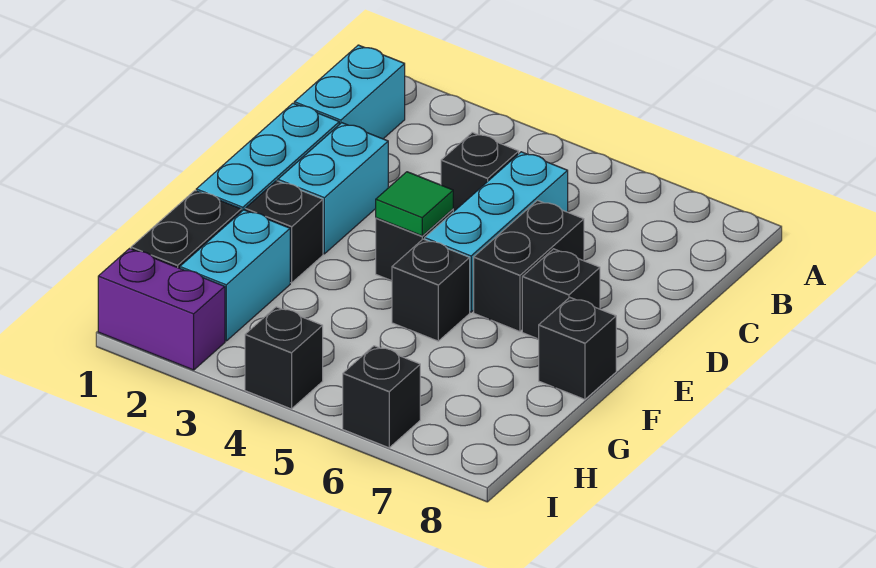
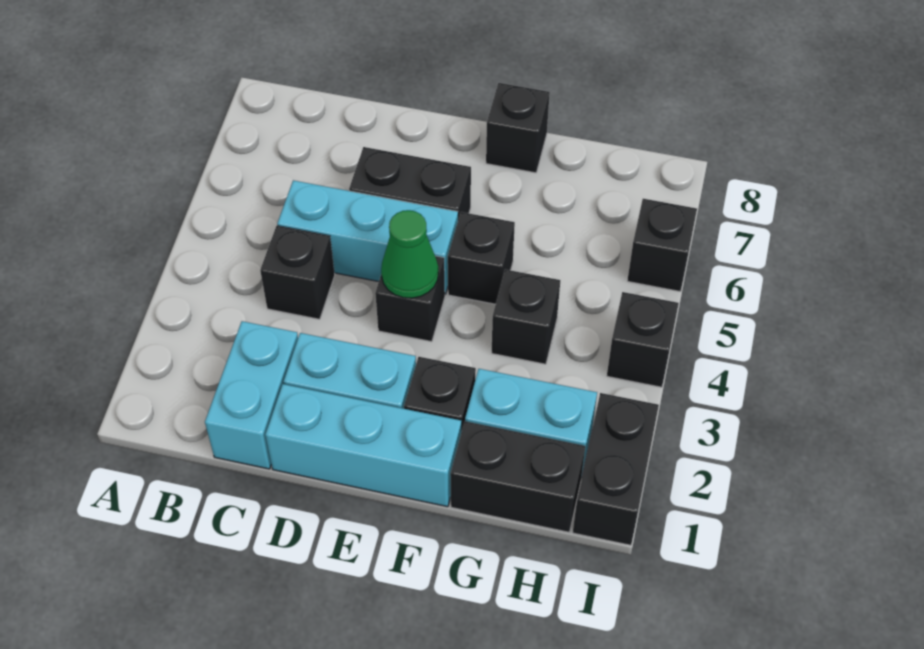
cyan brick B1:C1 level 1 -> cyan brick C1:C2 level 1
green tile E4 level 2 -> green cone E4 level 2
black brick E7 level 1 -> black brick G4 level 1
purple brick I1:I2 level 1 -> black brick I1:I2 level 1

